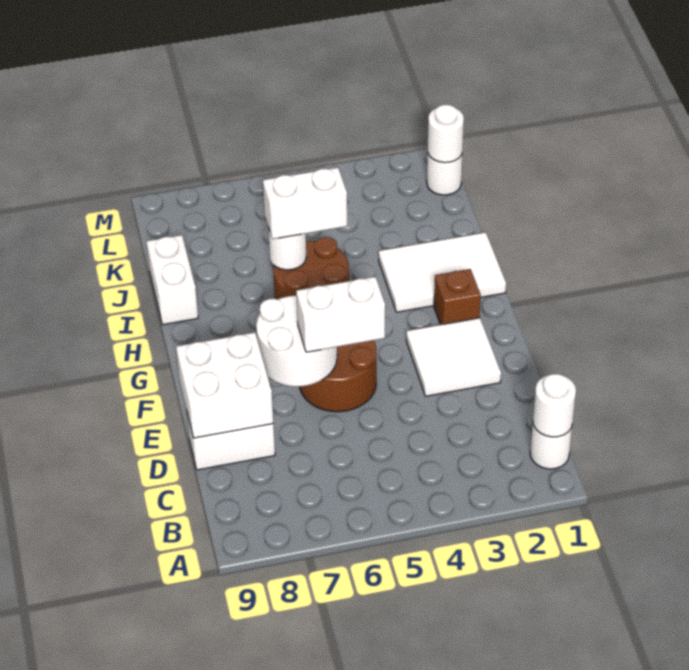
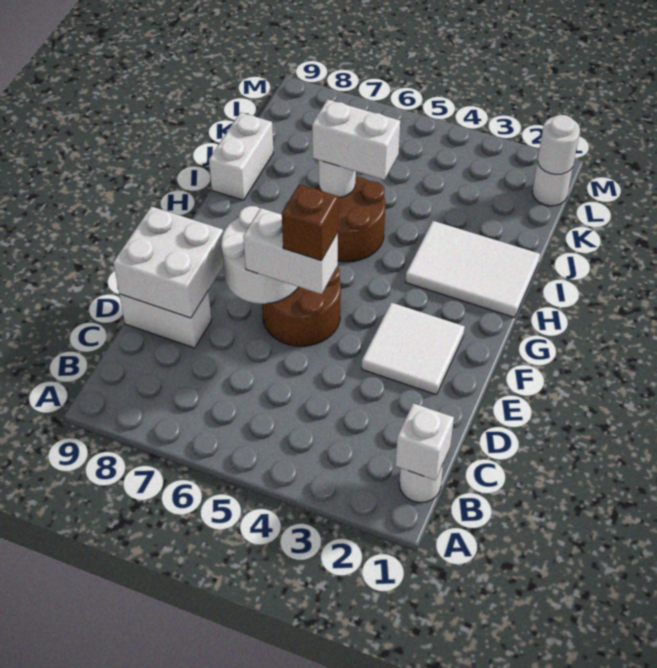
white round brick B1 level 2 -> white brick B1 level 2
brown brick G2 level 1 -> brown brick E5 level 4

